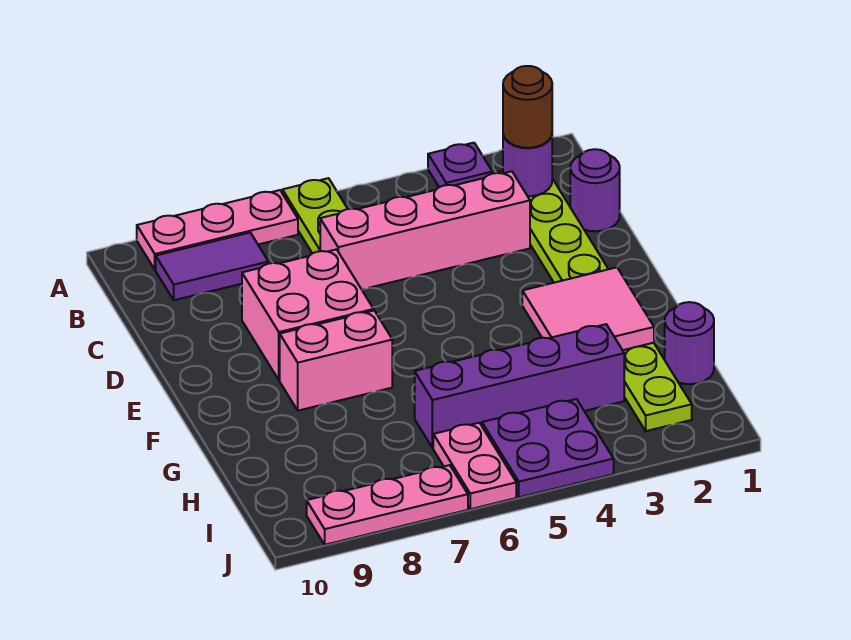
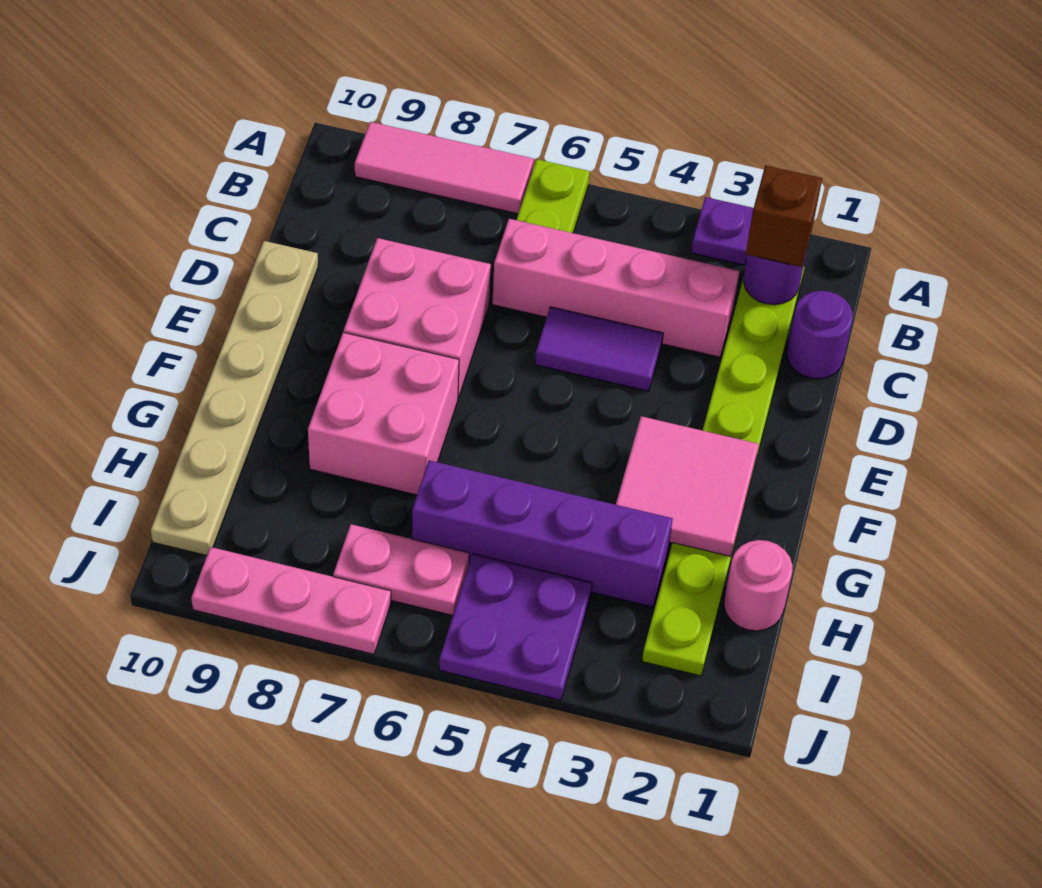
pink plate A7:A9 level 1 -> pink tile A7:A9 level 1
brown round brick B2 level 3 -> brown brick B2 level 3
purple tile B8:B9 level 1 -> purple tile D4:D5 level 1
none -> tan plate D10:I10 level 1
pink brick F7:F8 level 1 -> pink brick F7:G8 level 1
purple round brick H1 level 1 -> pink round brick H1 level 1
pink plate I6:J6 level 1 -> pink plate I6:I7 level 1

